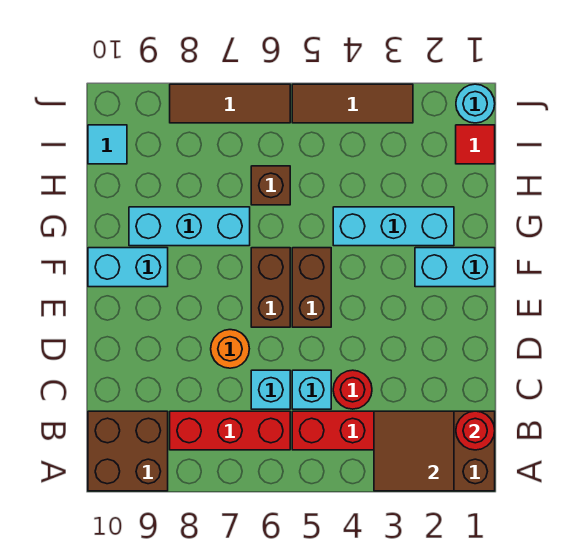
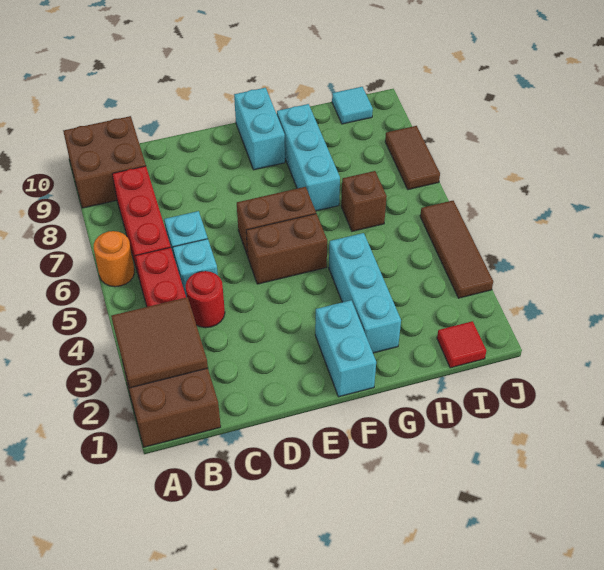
red round brick B1 level 2 -> none
orange round brick D7 level 1 -> orange round brick A6 level 1
cyan round brick J1 level 1 -> none
brown tile J6:J8 level 1 -> brown tile J7:J8 level 1

